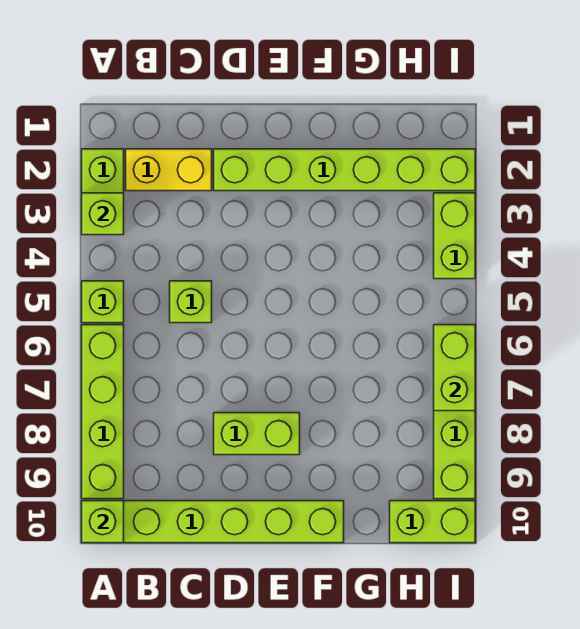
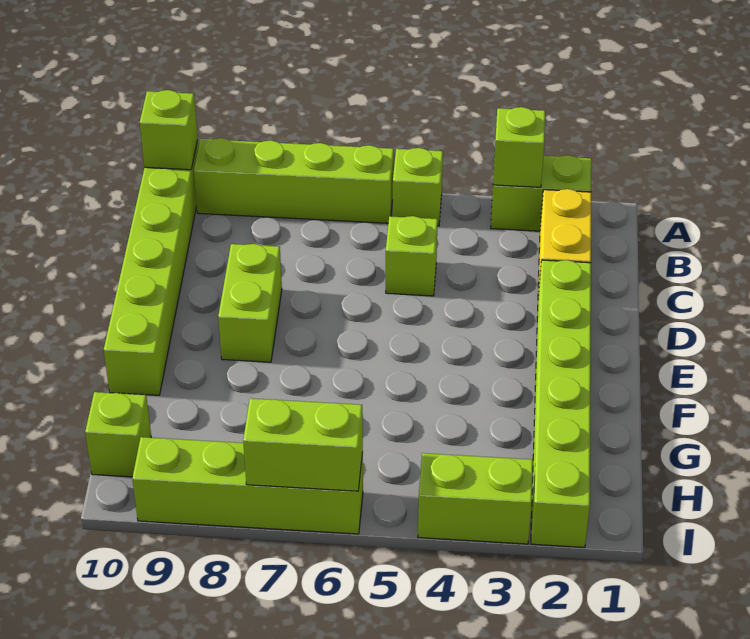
lime brick H10:I10 level 1 -> lime brick H10 level 1

